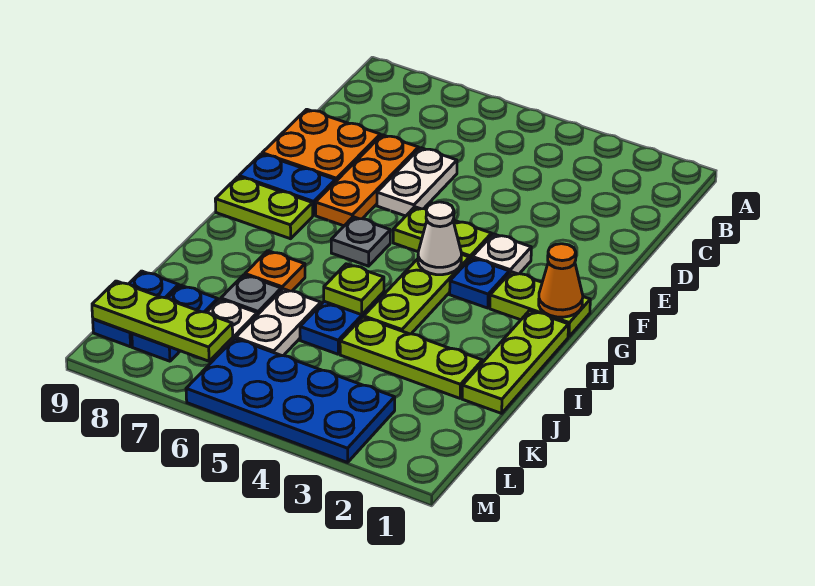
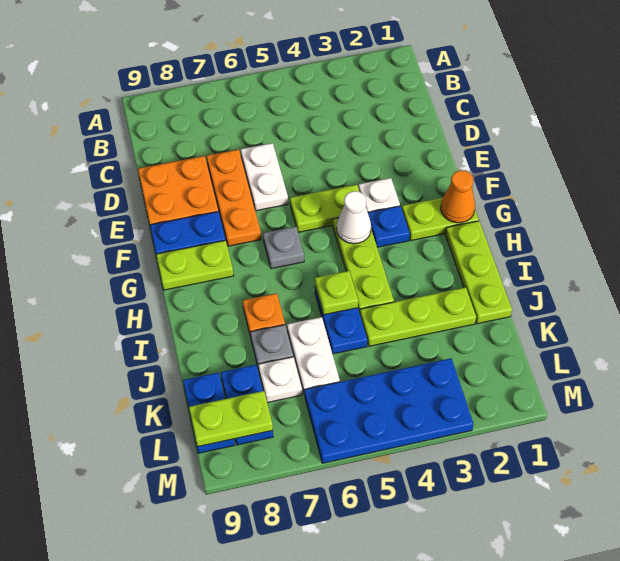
lime plate L7:L9 level 2 -> lime plate L8:L9 level 2

